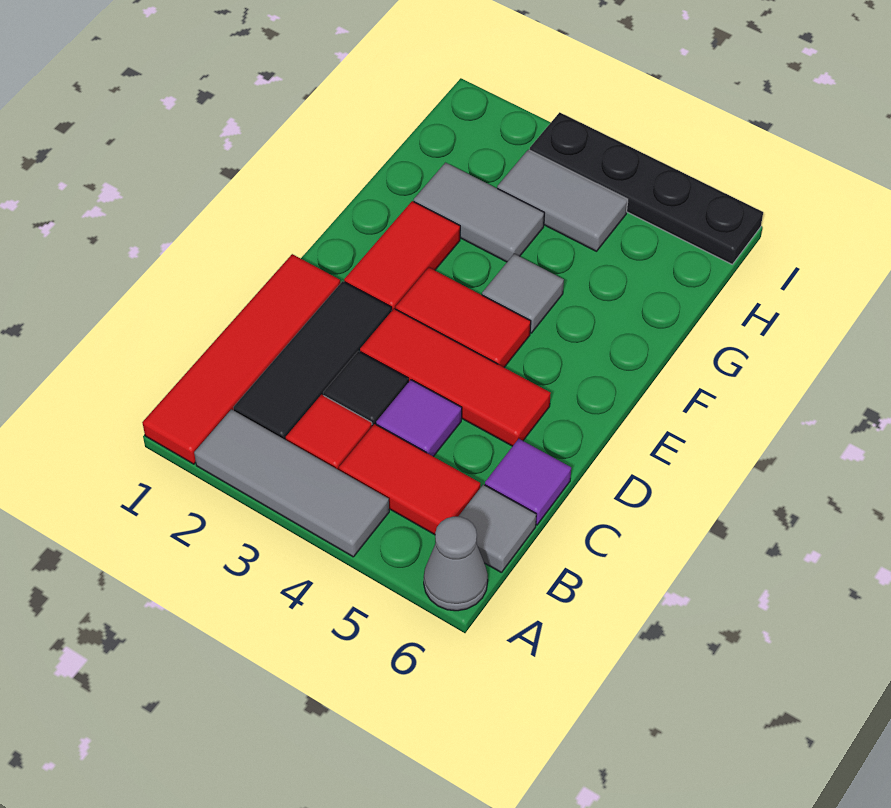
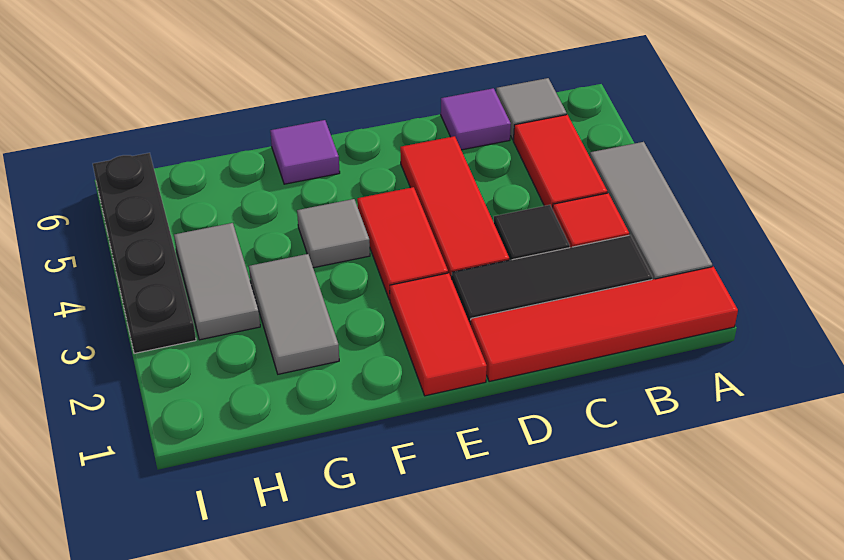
grey cone A6 level 1 -> none
purple tile C4 level 1 -> purple tile F6 level 1
red tile E2:F2 level 1 -> red tile E1:E2 level 1

